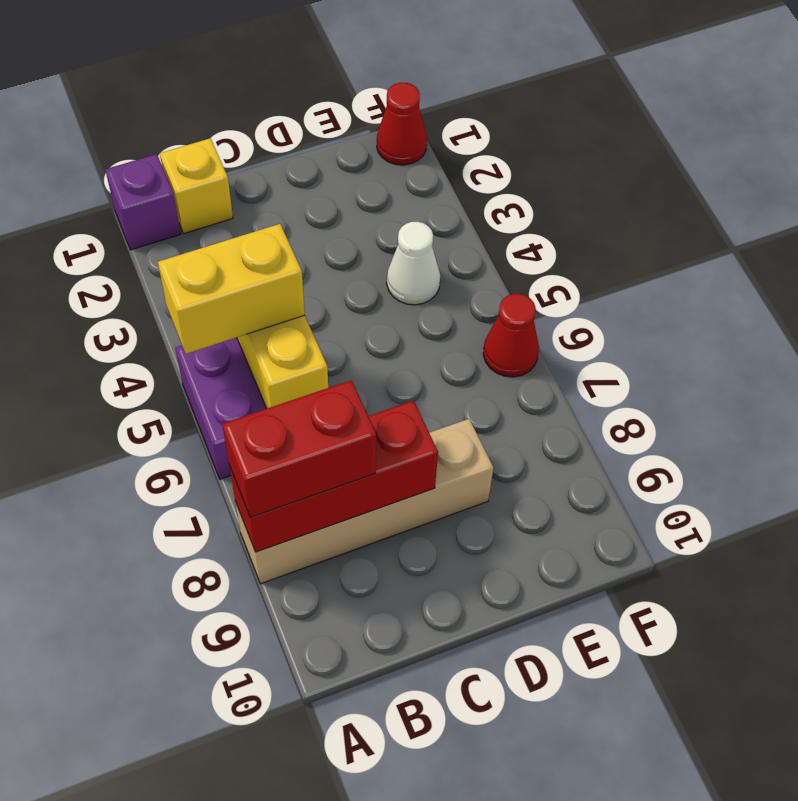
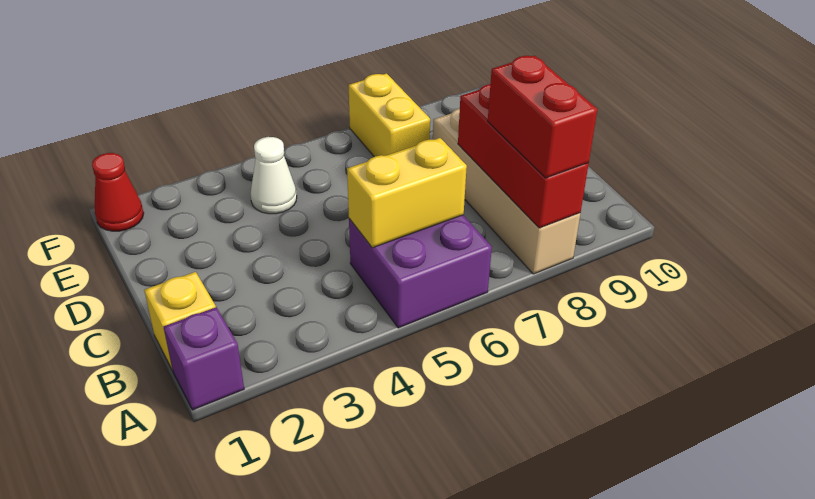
yellow brick A5:B5 level 3 -> yellow brick E7:F7 level 1
red cone F6 level 1 -> none

